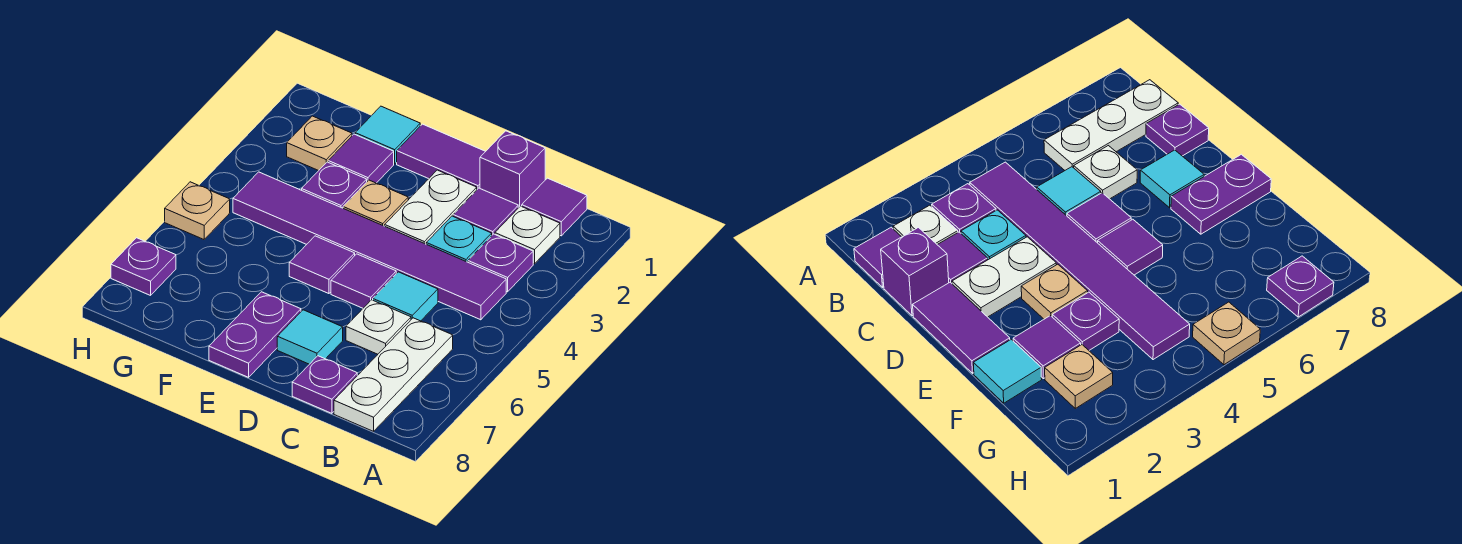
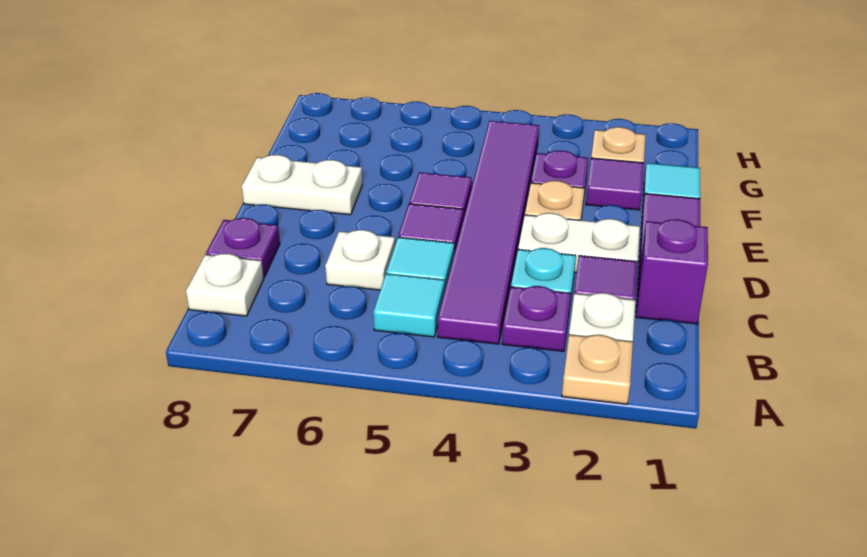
purple tile B1 level 1 -> none
white plate B6:B8 level 1 -> white plate B8 level 1
cyan tile D7 level 1 -> cyan tile B5 level 1
purple plate E7:E8 level 1 -> white plate E7:E8 level 1
tan plate H5 level 1 -> tan plate A2 level 1
purple plate H7 level 1 -> none

